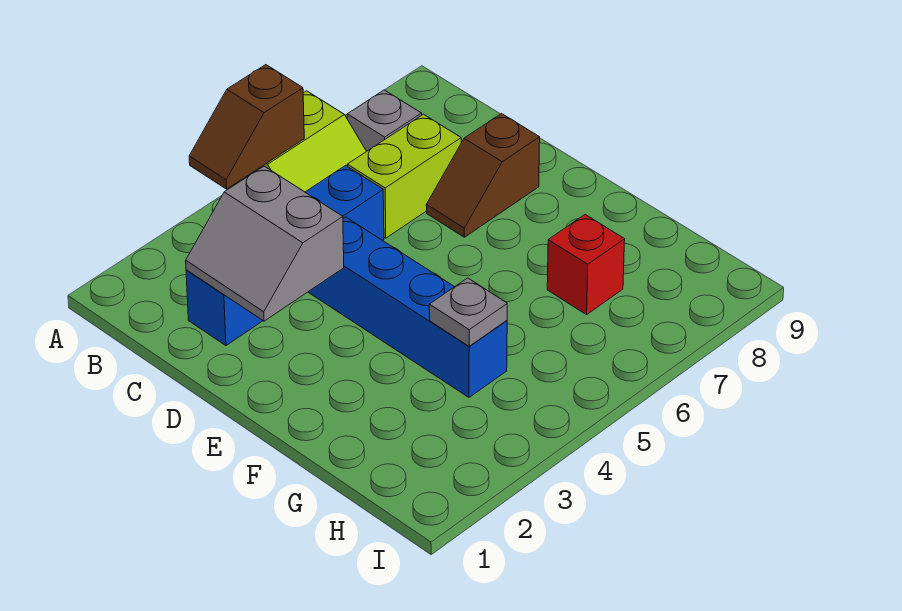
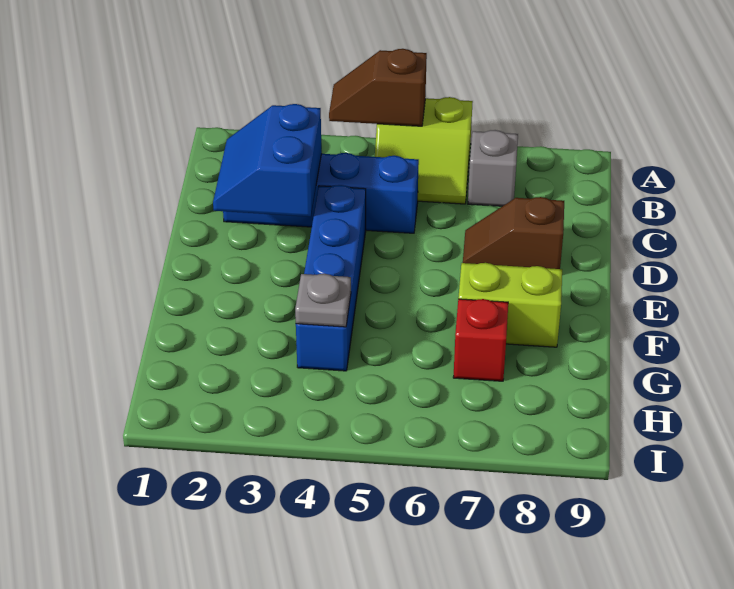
grey slope C2:D3 level 2 top 3 -> blue slope C2:D3 level 2 top 3
lime brick C6:C7 level 1 -> lime brick F7:F8 level 1

